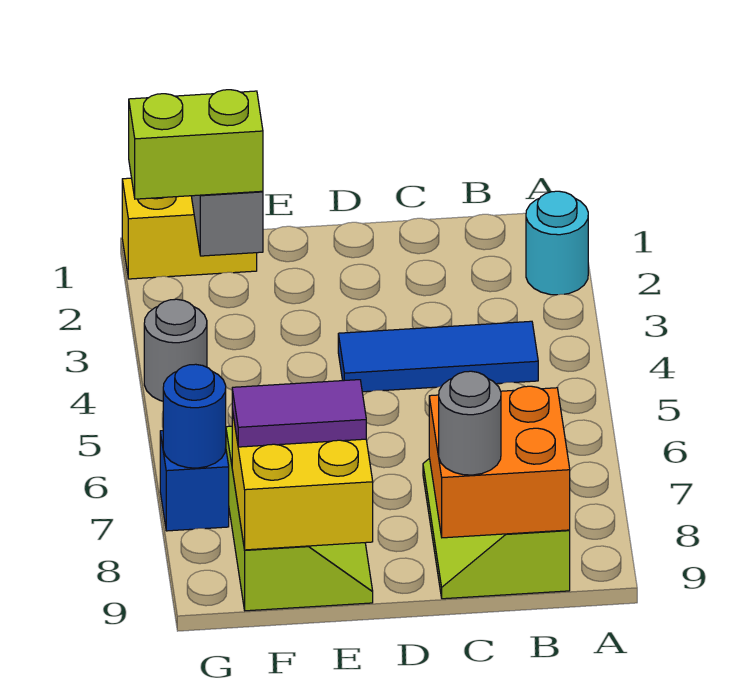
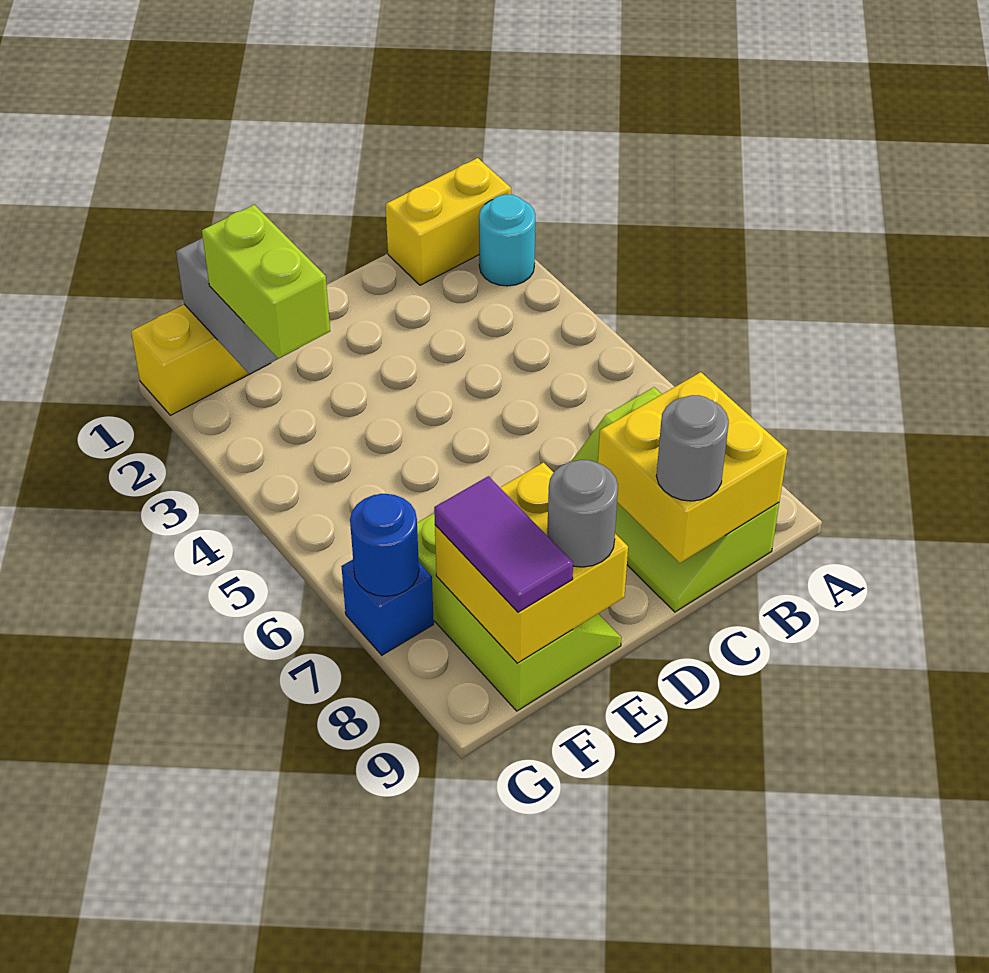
none -> yellow brick A1:B1 level 1
blue tile B4:D4 level 1 -> none
orange brick B8:C9 level 2 -> yellow brick B8:C9 level 2
purple tile E8:F8 level 3 -> purple tile F8:F9 level 3
lime brick F2:G2 level 3 -> lime brick F2:F3 level 3
grey round brick G4 level 1 -> grey round brick E9 level 3

